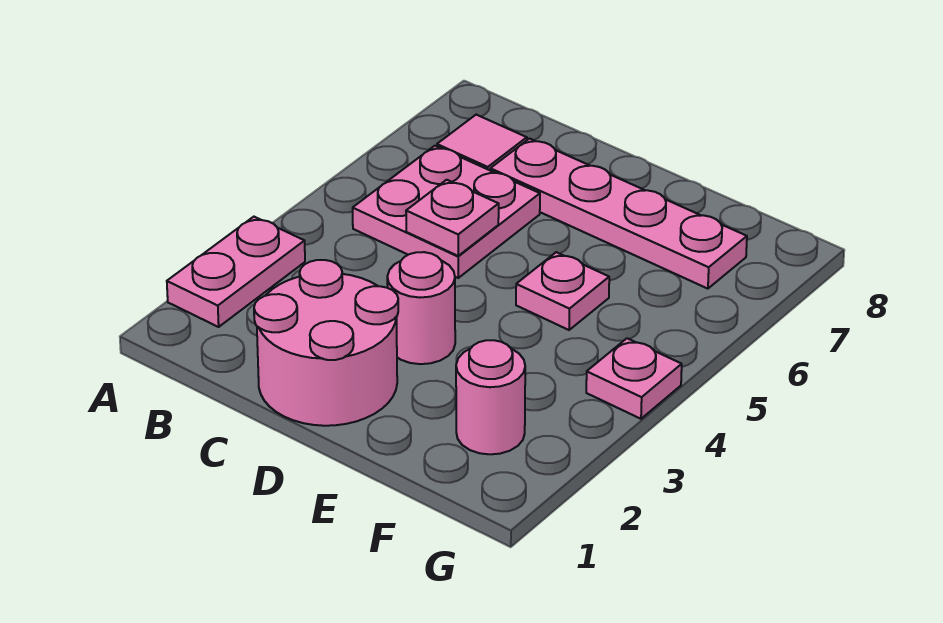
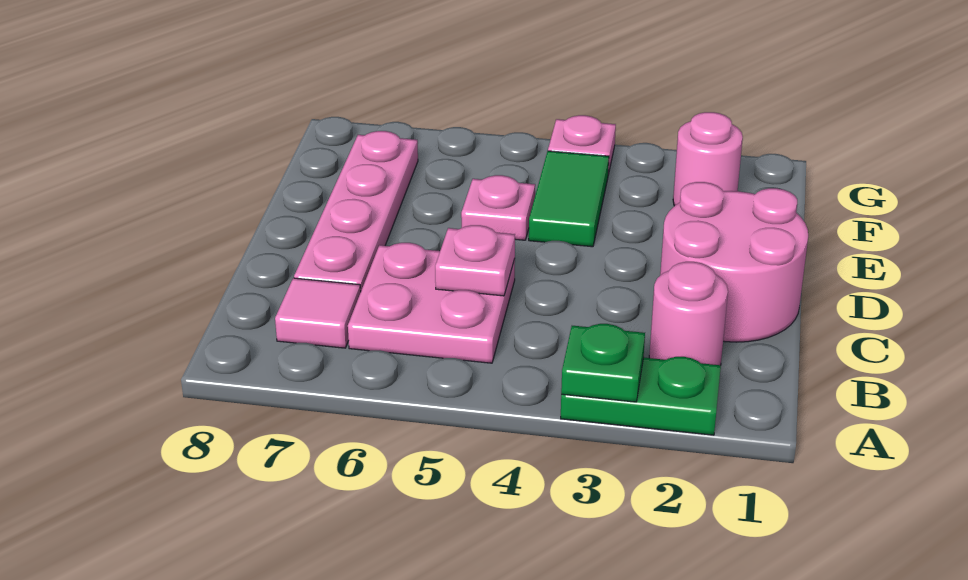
pink plate A2:A3 level 1 -> green plate A2:A3 level 1
none -> green plate A3 level 2
pink round brick D3 level 1 -> pink round brick B2 level 1
none -> green tile E4:F4 level 1

